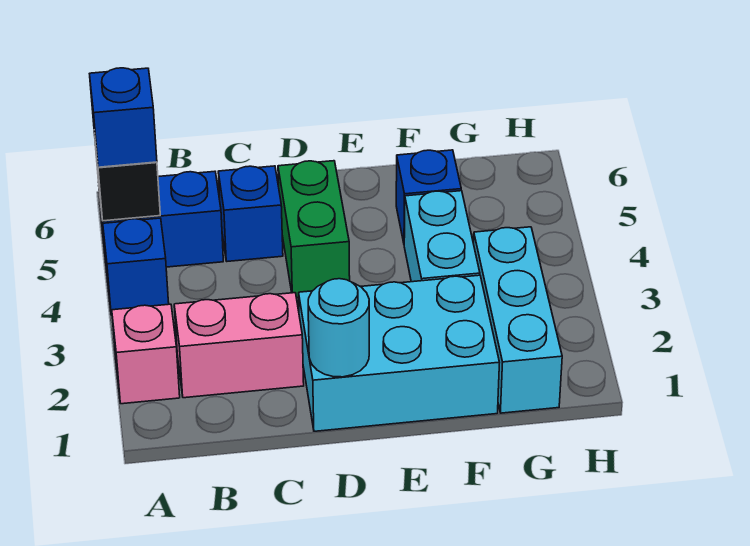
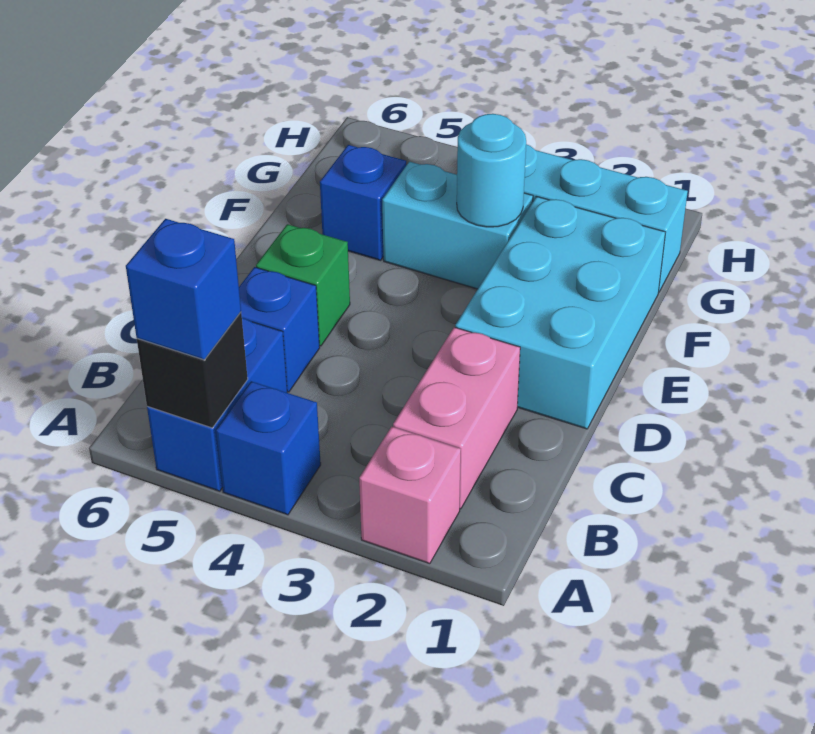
cyan round brick D1 level 2 -> cyan round brick F3 level 2
green brick D4:D5 level 1 -> green brick D5 level 1

